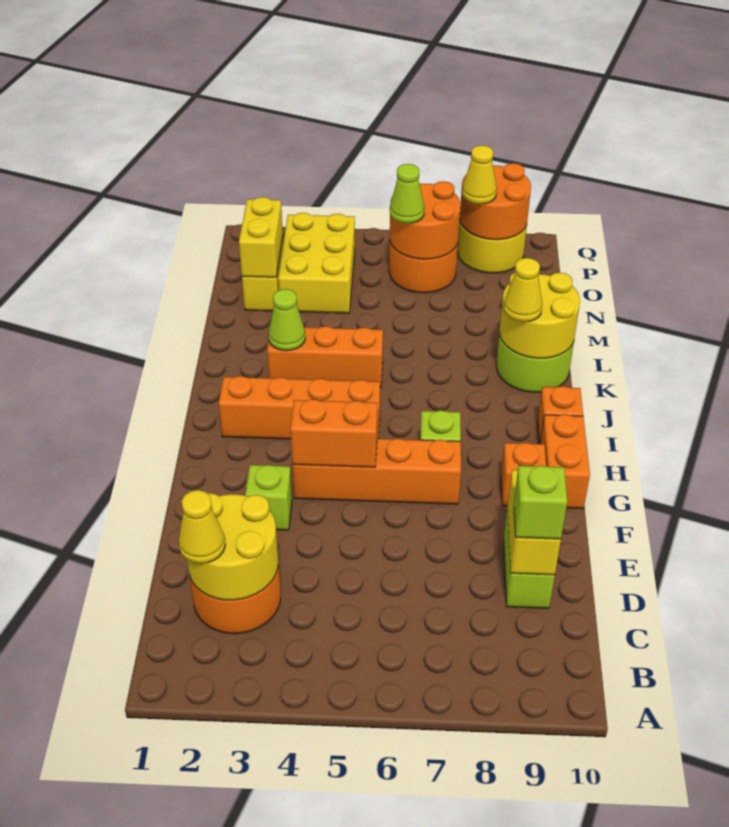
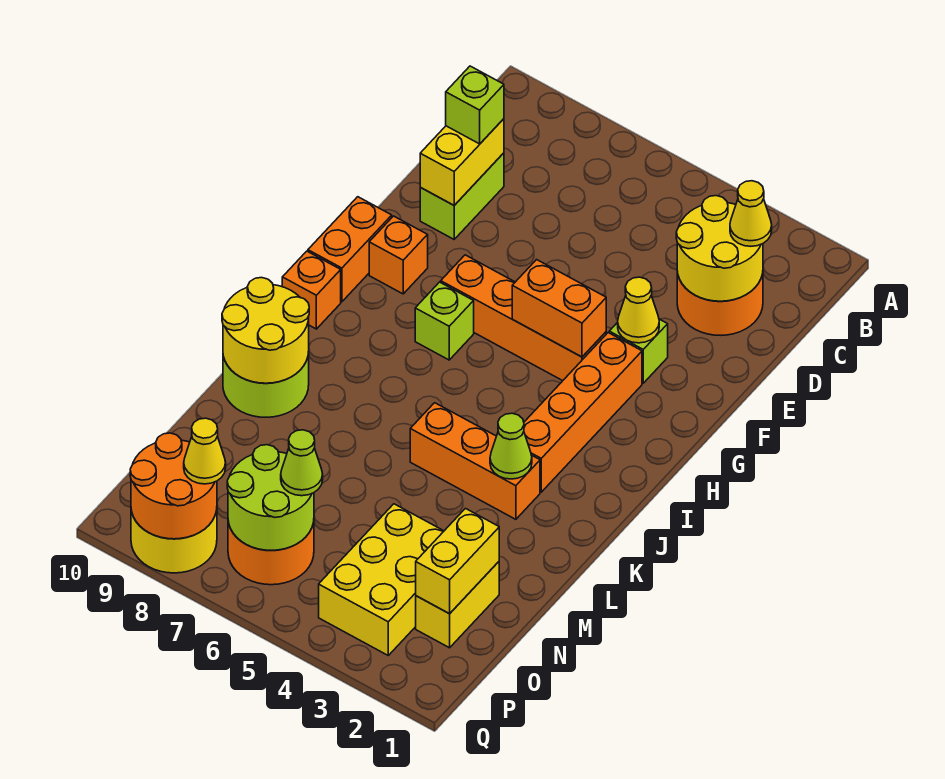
orange brick I2:I5 level 1 -> orange brick G3:J3 level 1
yellow cone K9 level 3 -> yellow cone F3 level 2
orange round brick O6:P7 level 2 -> lime round brick O6:P7 level 2

